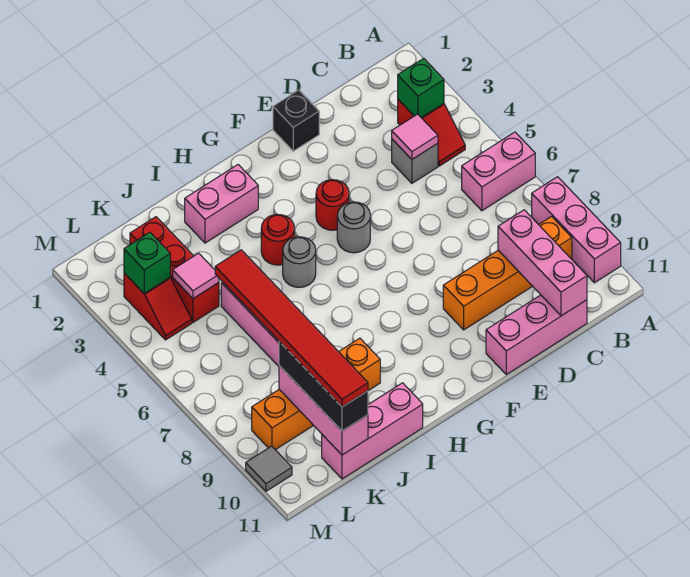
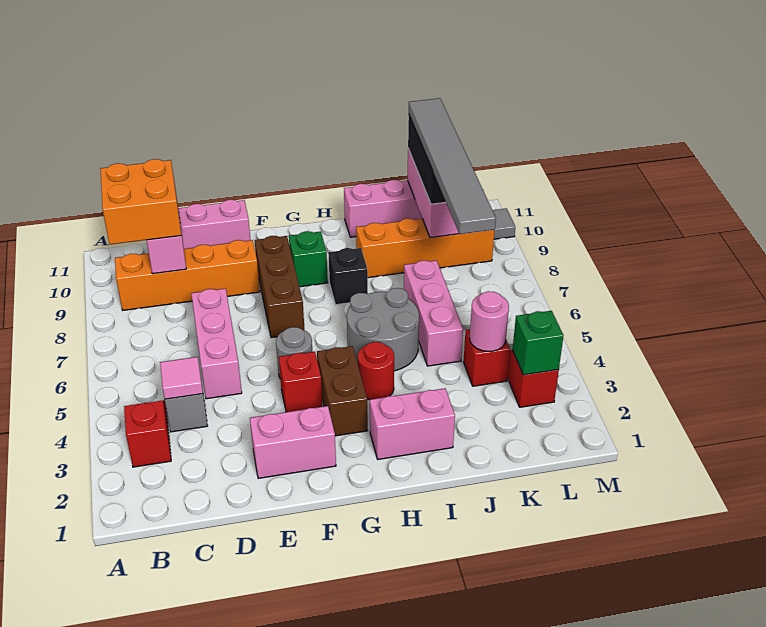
pink brick A6:B6 level 1 -> pink brick E2:F2 level 1
pink brick A8:A10 level 1 -> pink brick D5:D7 level 1
green brick B3 level 2 -> green brick G9 level 1
none -> orange brick B9:C10 level 3
black brick E1 level 1 -> black brick H8 level 1
red round brick F4 level 1 -> red brick F4 level 1
none -> brown brick F7:F9 level 1
none -> brown brick G3:G4 level 1
grey round brick H5 level 1 -> grey round brick H5:I6 level 1
red brick K2:K4 level 1 -> red brick K4 level 1
pink tile K4 level 2 -> pink round brick K4 level 2
red tile K6:K11 level 4 -> grey tile K6:K11 level 4

